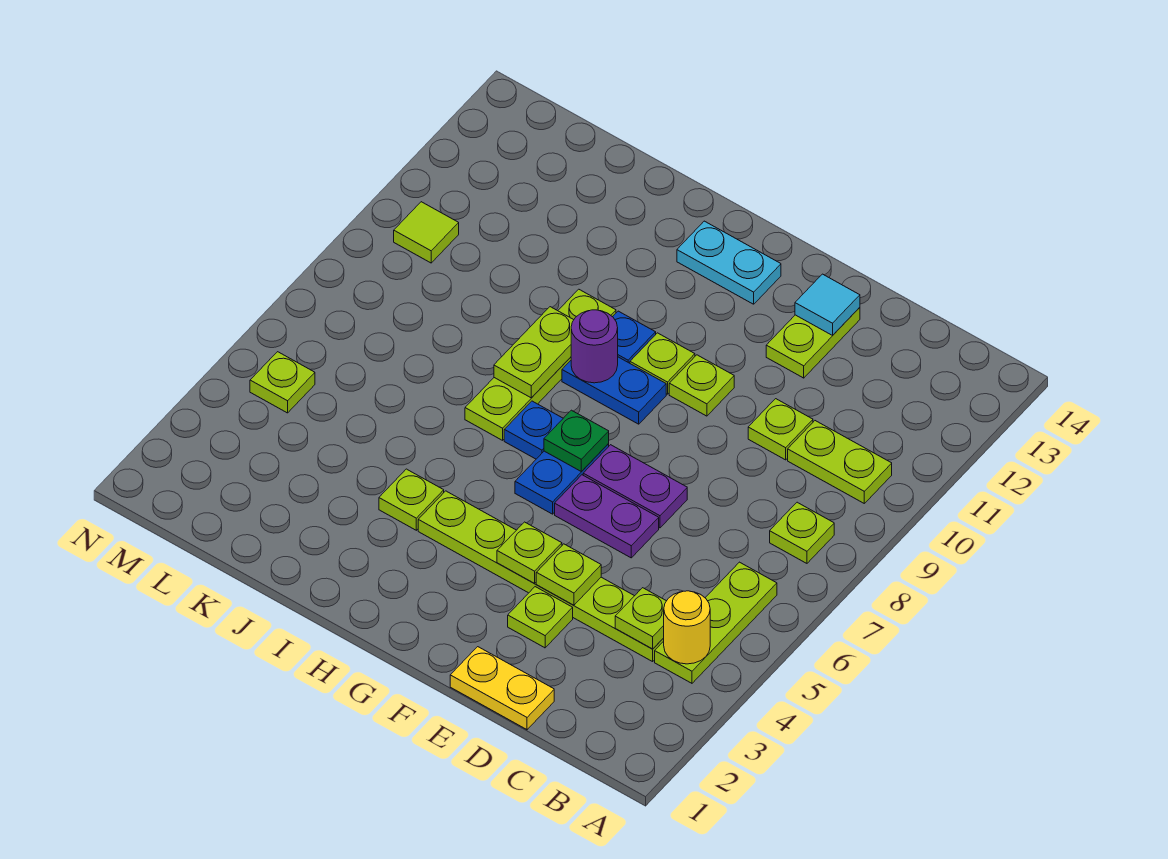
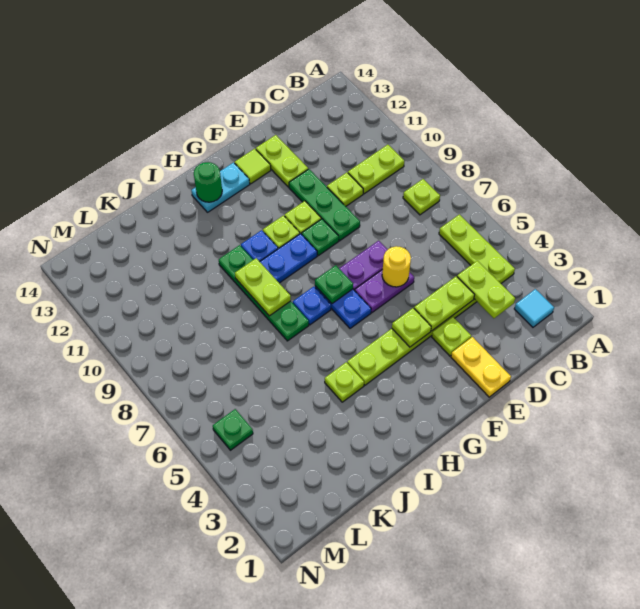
yellow round brick B4 level 2 -> yellow round brick E6 level 2
lime plate C4 level 2 -> lime plate C3:C4 level 2
yellow plate D1:E1 level 1 -> yellow plate E1:E2 level 1
lime plate E4 level 2 -> lime plate D4:E4 level 2
none -> green plate E9:E11 level 1
cyan tile E13 level 2 -> cyan tile B2 level 1
none -> green plate F9 level 1
purple round brick H9 level 2 -> none
none -> green round brick H13 level 2
lime plate I7:I10 level 1 -> green plate I7:I10 level 1
lime plate M5 level 1 -> green plate M5 level 1
lime tile M10 level 1 -> lime tile F13 level 1

